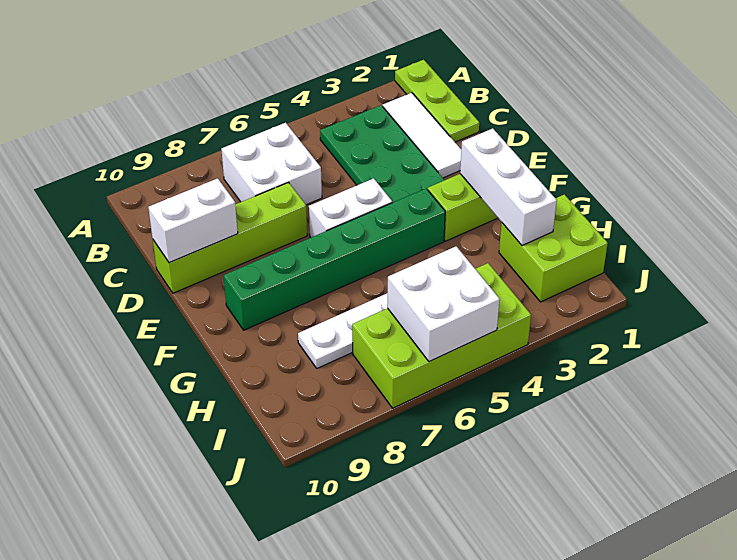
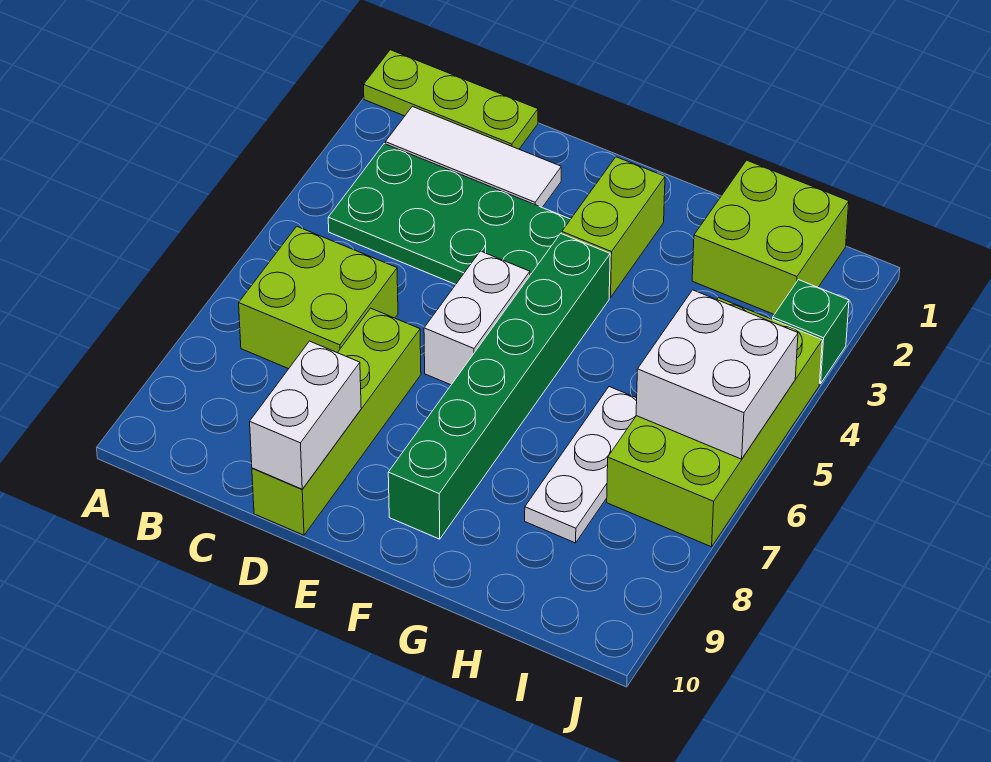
white brick B6:C7 level 1 -> lime brick B6:C7 level 1
white brick F2:H2 level 2 -> none
none -> green brick J3 level 1

